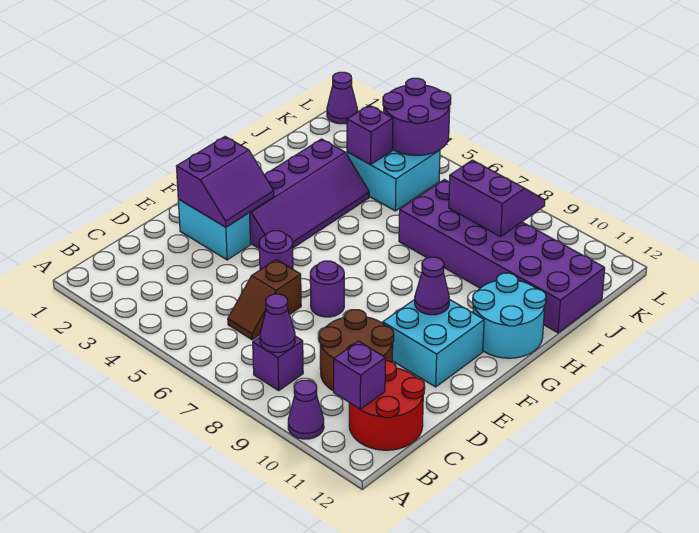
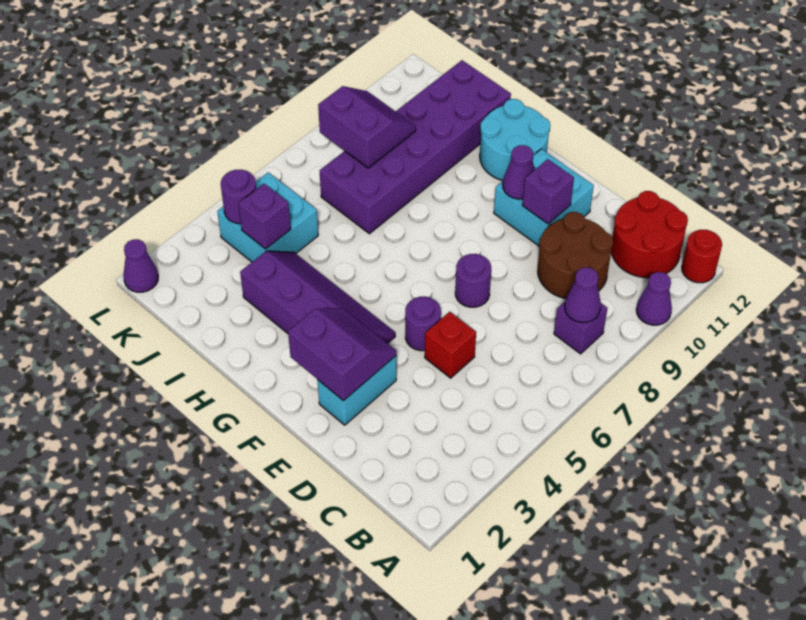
none -> red round brick A12 level 1
purple brick B11 level 2 -> purple brick E10 level 2
brown slope C6:D6 level 1 top D -> none
none -> red brick D5 level 1
purple slope J8:K9 level 2 top J -> purple slope J8:K9 level 2 top 8
purple round brick K4:L5 level 2 -> purple round brick K4 level 2

